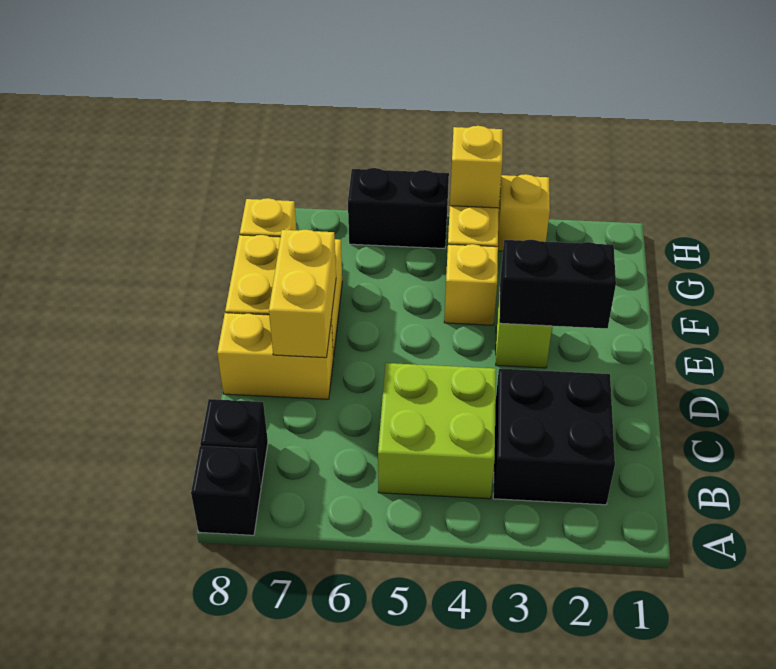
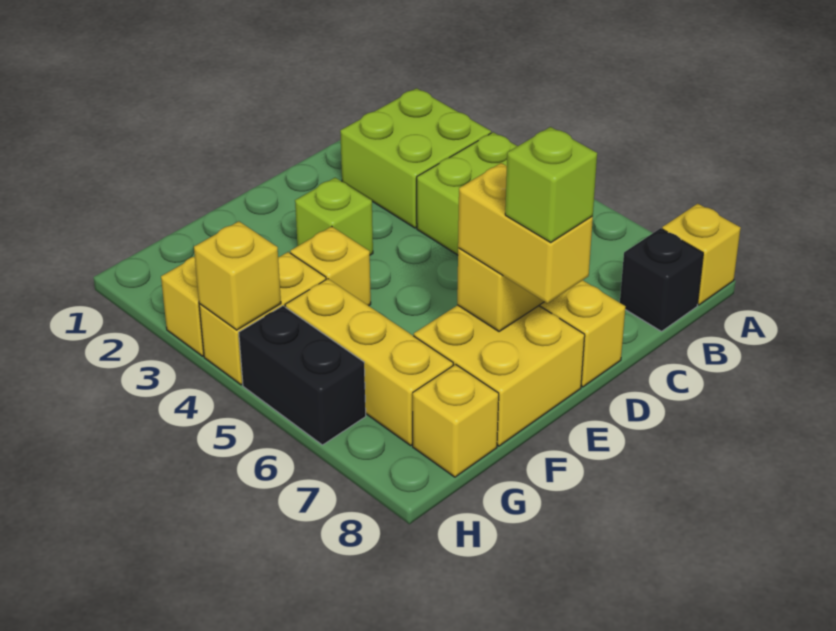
black brick A8 level 1 -> yellow brick A8 level 1
black brick B2:C3 level 1 -> lime brick B2:C3 level 1
black brick E2:E3 level 2 -> none
none -> yellow brick E7:E8 level 3
none -> lime brick E8 level 4
none -> yellow brick G5:G7 level 1

